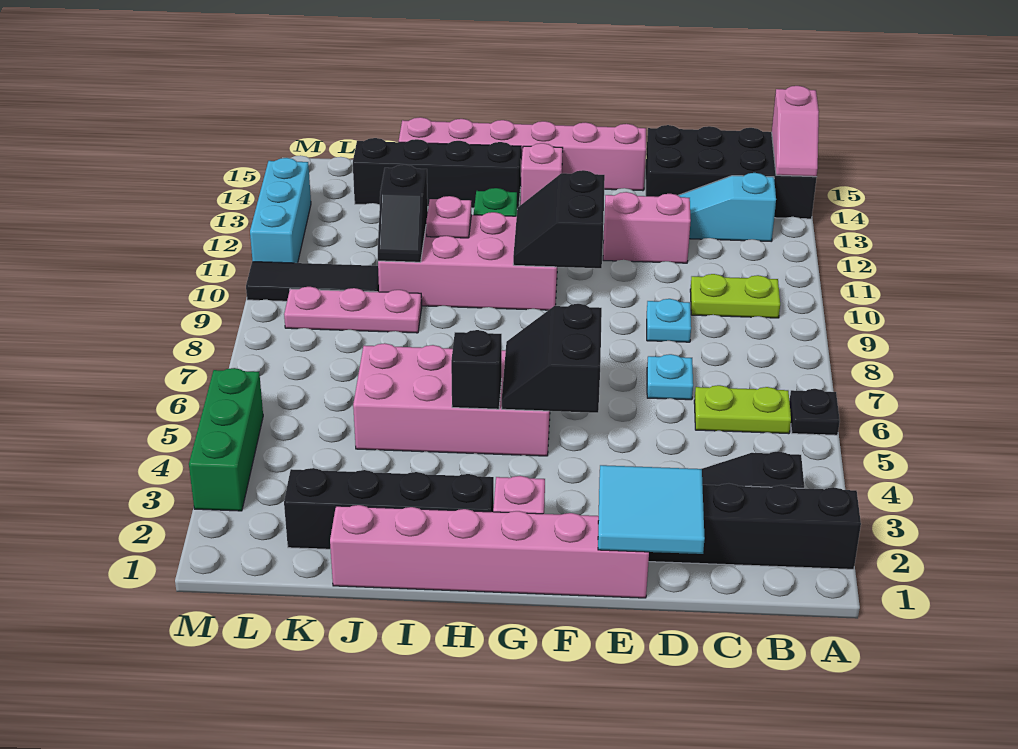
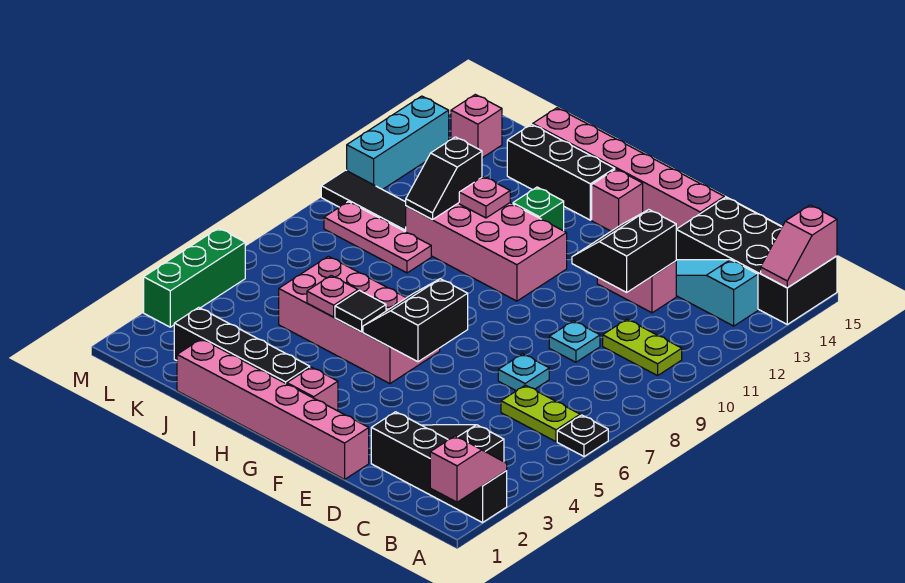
none -> pink slope A1:A2 level 2 top 1
cyan tile D1:E2 level 2 -> none
black slope F10:G11 level 2 top F -> black slope D11:E12 level 2 top D
black brick H5 level 2 -> black tile H5 level 2
black brick H14:K14 level 1 -> black brick H14:J14 level 1
none -> pink plate I5 level 2
none -> pink brick L14 level 1

